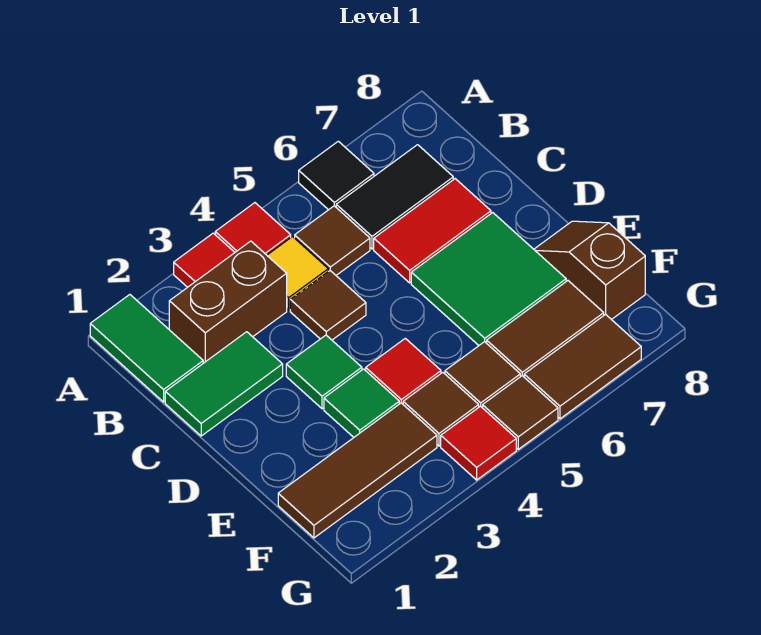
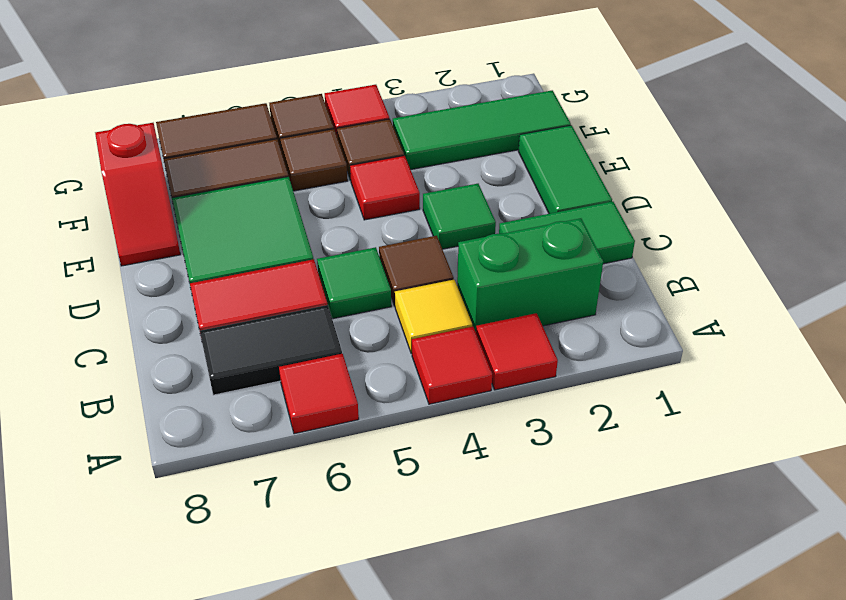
green tile A1:B1 level 1 -> green tile D1:E1 level 1
black tile A6 level 1 -> red tile A6 level 1
brown brick B2:B3 level 1 -> green brick B2:B3 level 1
brown tile B5 level 1 -> none
green tile E3 level 1 -> green tile C5 level 1
brown slope E8:F8 level 1 top F -> red slope E8:F8 level 1 top F
brown tile F1:F3 level 1 -> green tile F1:F3 level 1

